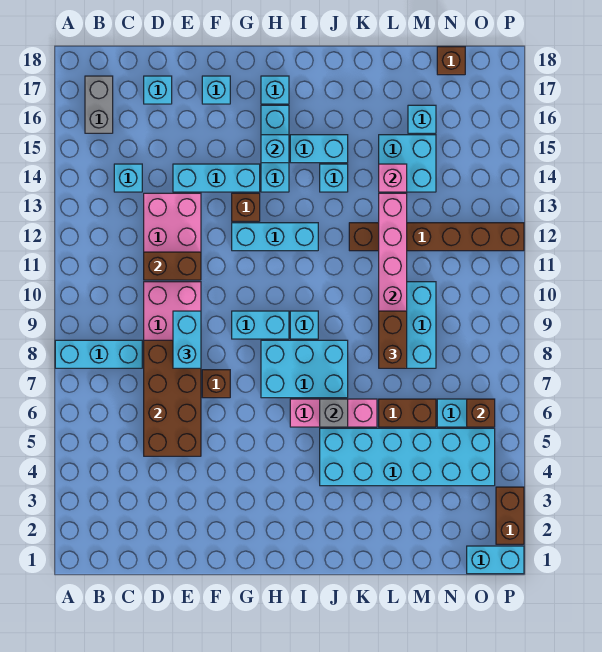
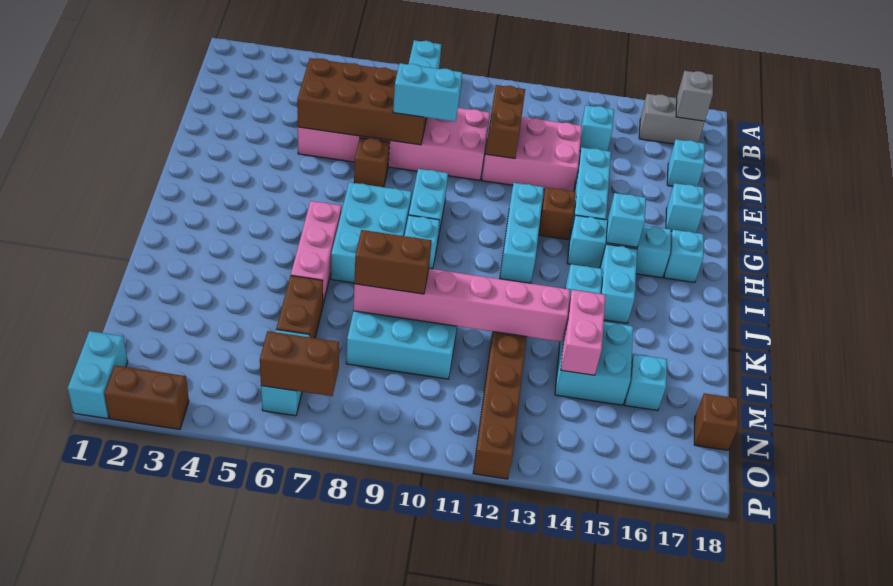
cyan brick J4:O5 level 1 -> none
grey brick J6 level 2 -> grey brick B17 level 2
pink brick L14 level 2 -> pink brick L14:M14 level 2
brown brick O6 level 2 -> brown brick O6:O7 level 2

